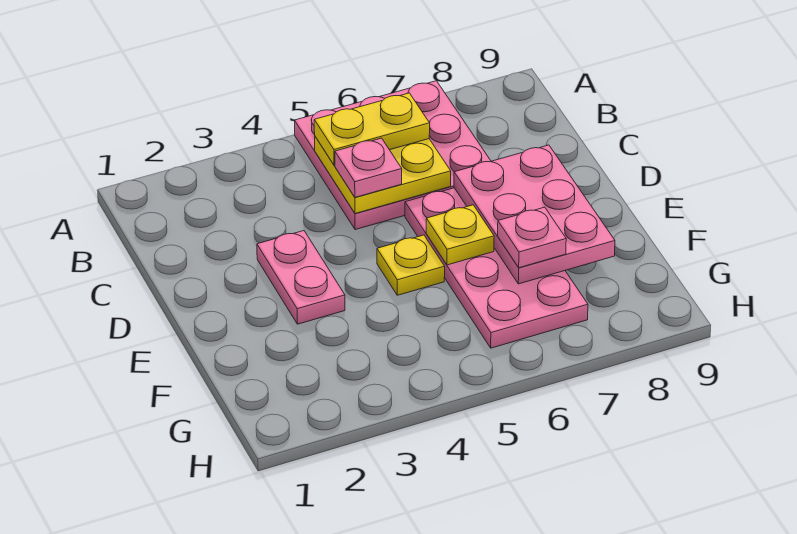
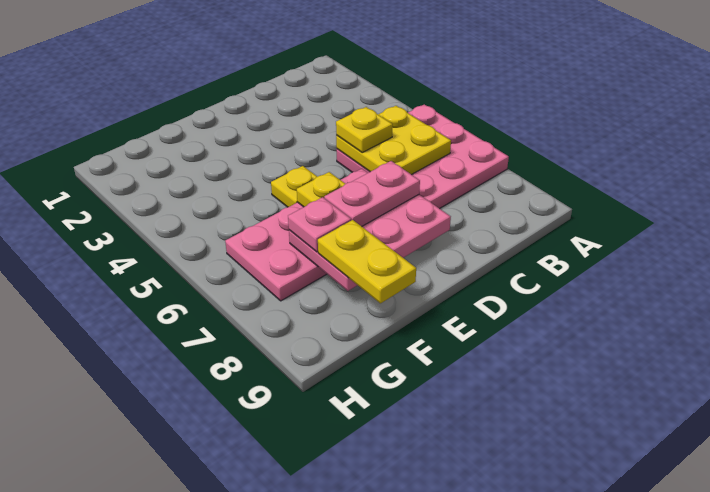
yellow plate B5:B6 level 3 -> yellow plate F8:F9 level 3
pink plate C5 level 3 -> yellow plate C5 level 3
pink plate D3:E3 level 1 -> pink plate D7:E7 level 3

